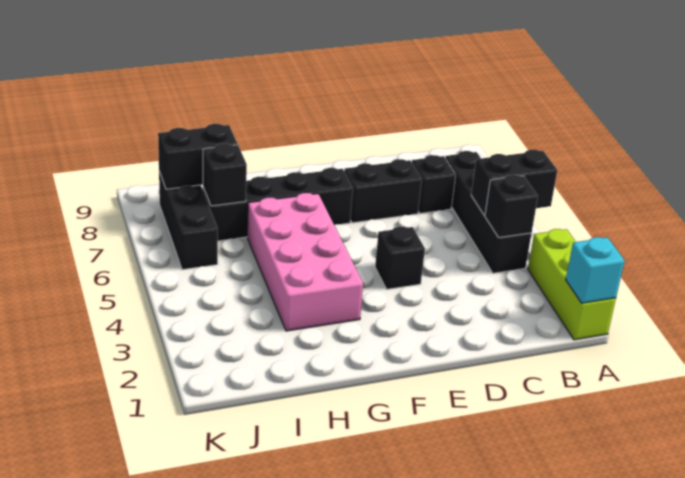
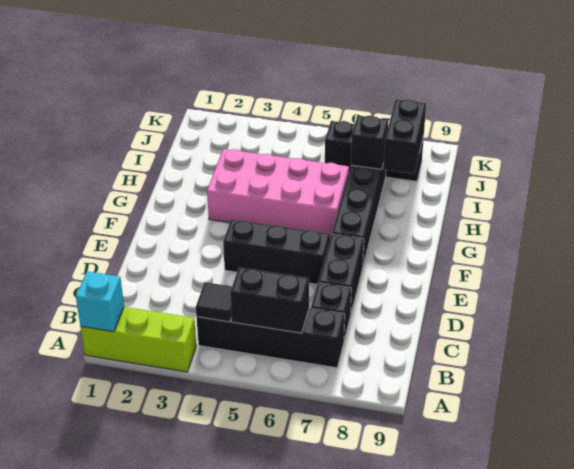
black brick A5:B5 level 2 -> black brick B5:B6 level 2
black brick B4 level 2 -> black tile B4 level 2
black brick E4 level 1 -> black brick E4:E6 level 1

